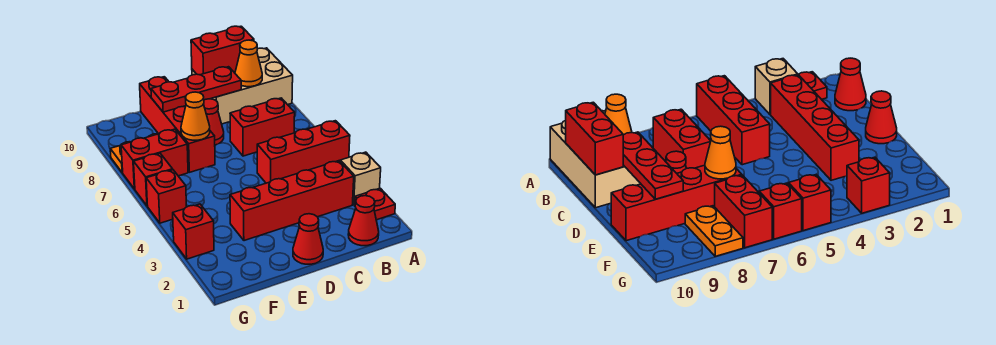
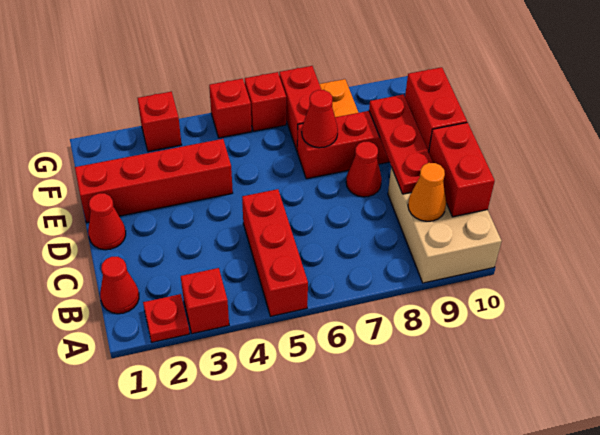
tan brick A3 level 1 -> red brick A3 level 1
red brick B3:E3 level 1 -> red brick E1:E4 level 1
red brick B7:C7 level 1 -> red brick D10:E10 level 2
orange cone E7 level 2 -> red cone E7 level 2

